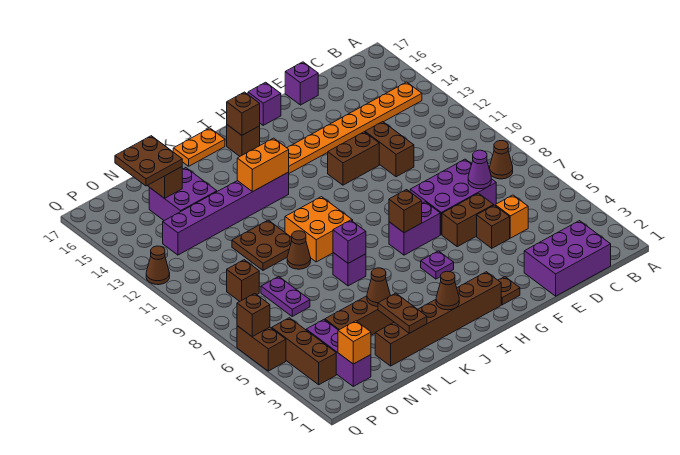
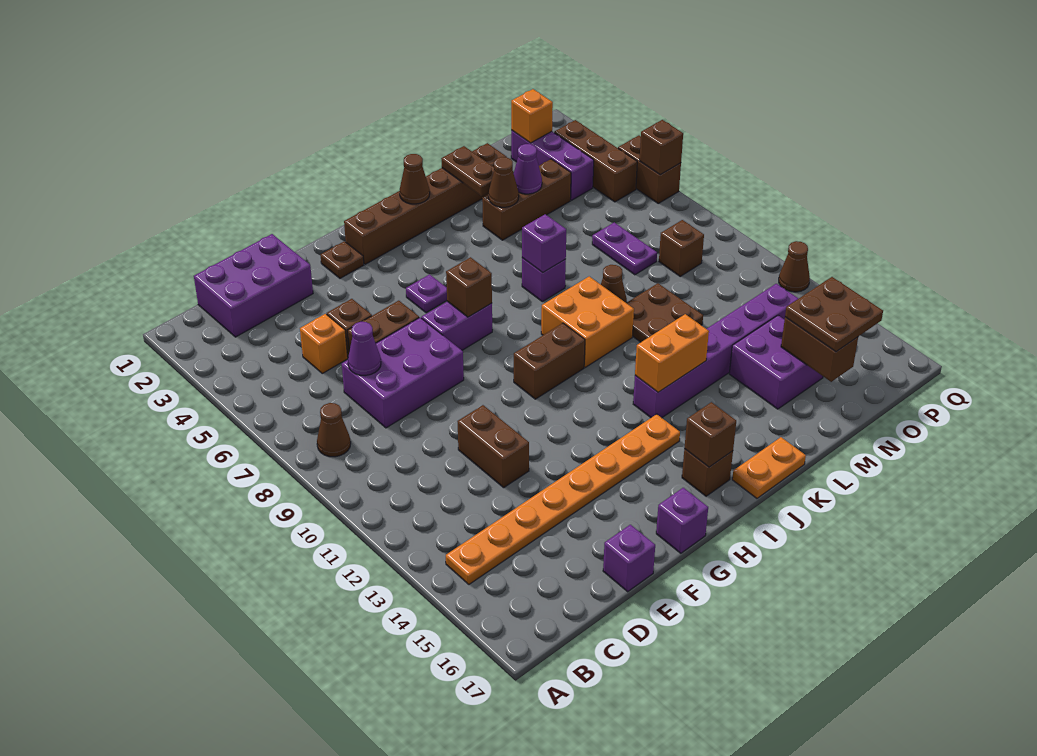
brown brick F12:G12 level 1 -> brown brick H10:I10 level 1
none -> purple cone M4 level 2

